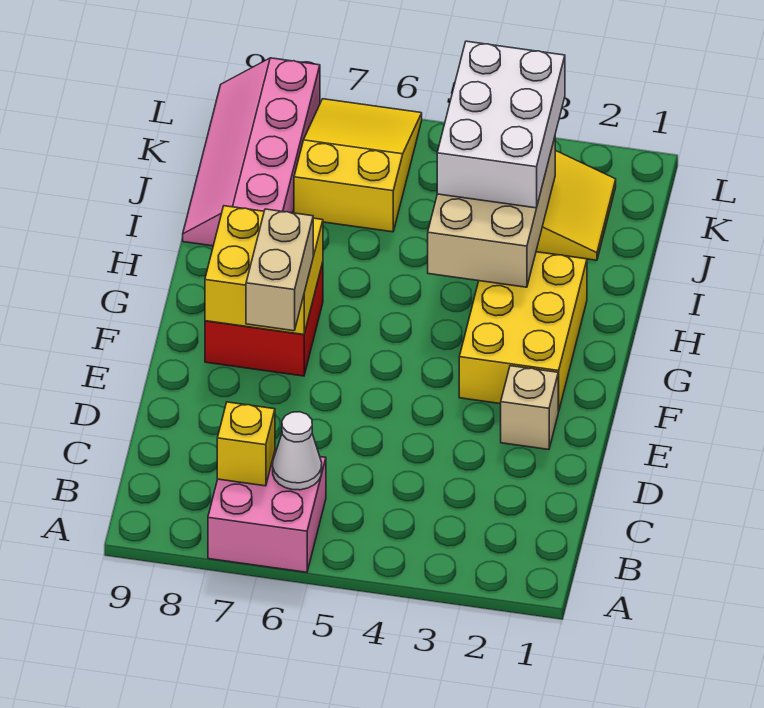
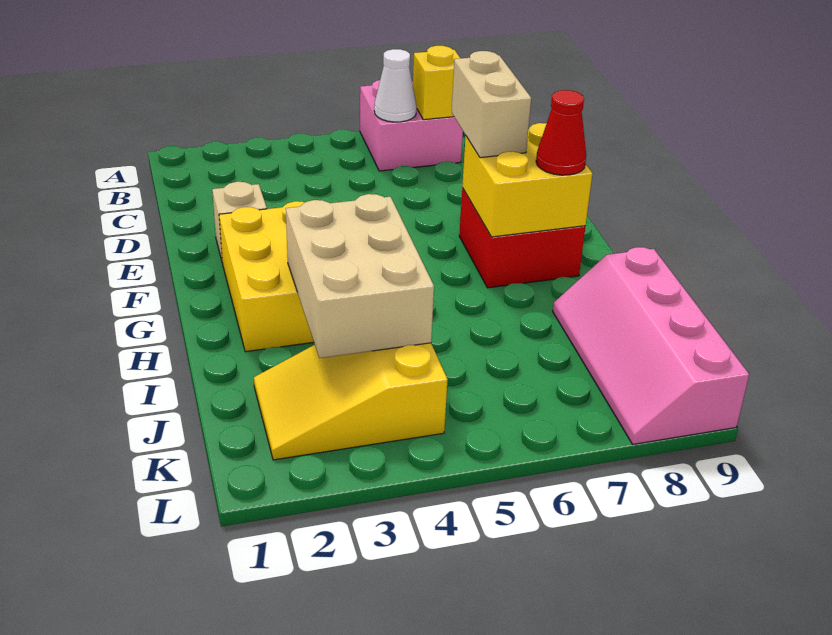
none -> red cone G8 level 3
white brick I3:K4 level 3 -> none
pink slope I8:L9 level 1 top 8 -> pink slope I8:L9 level 1 top 9
yellow slope J6:L7 level 1 top J -> none

